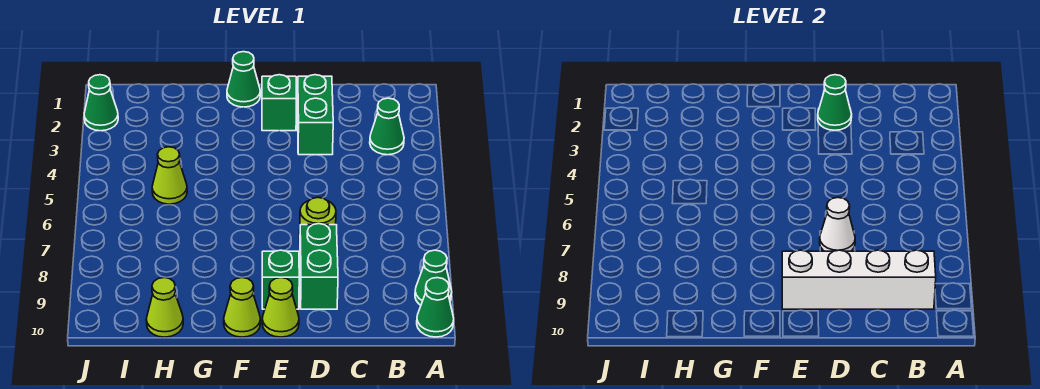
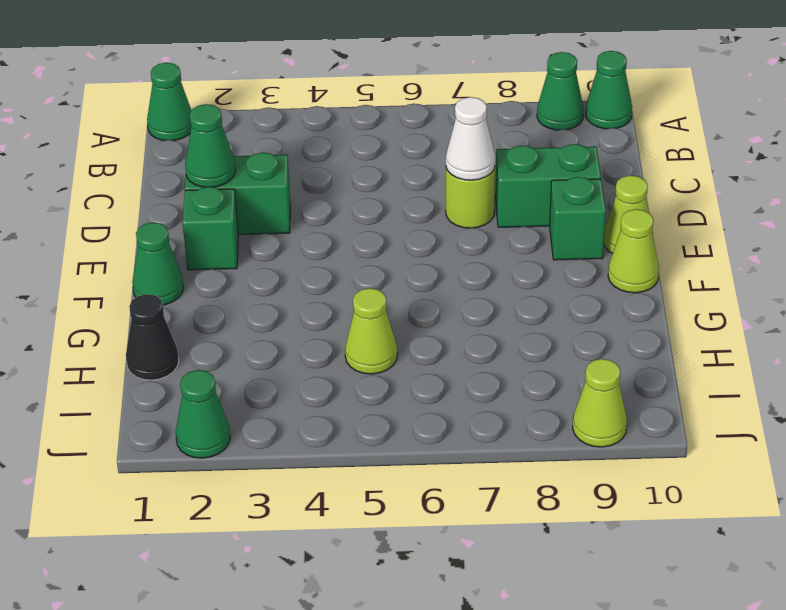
green cone B3 level 1 -> green cone A1 level 1
white brick B9:E9 level 2 -> none
none -> black cone H1 level 1
lime cone H10 level 1 -> lime cone J9 level 1

